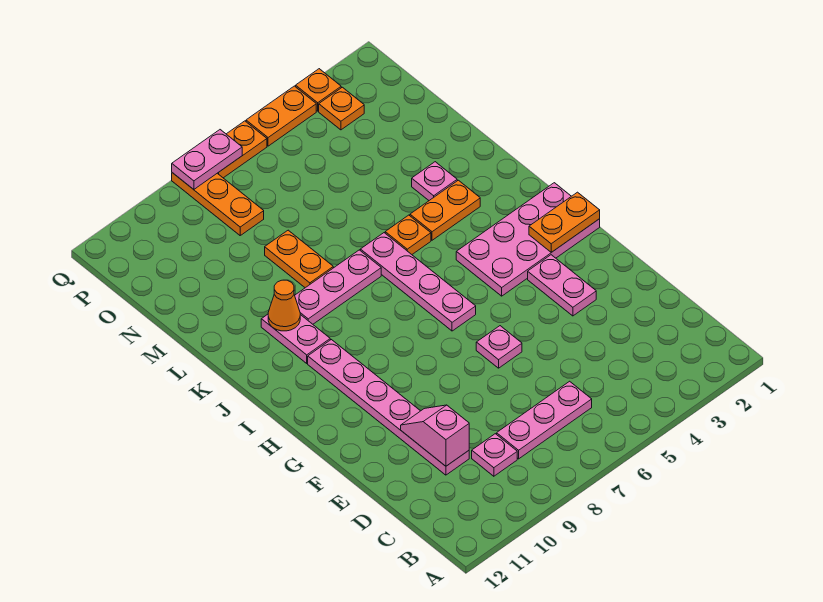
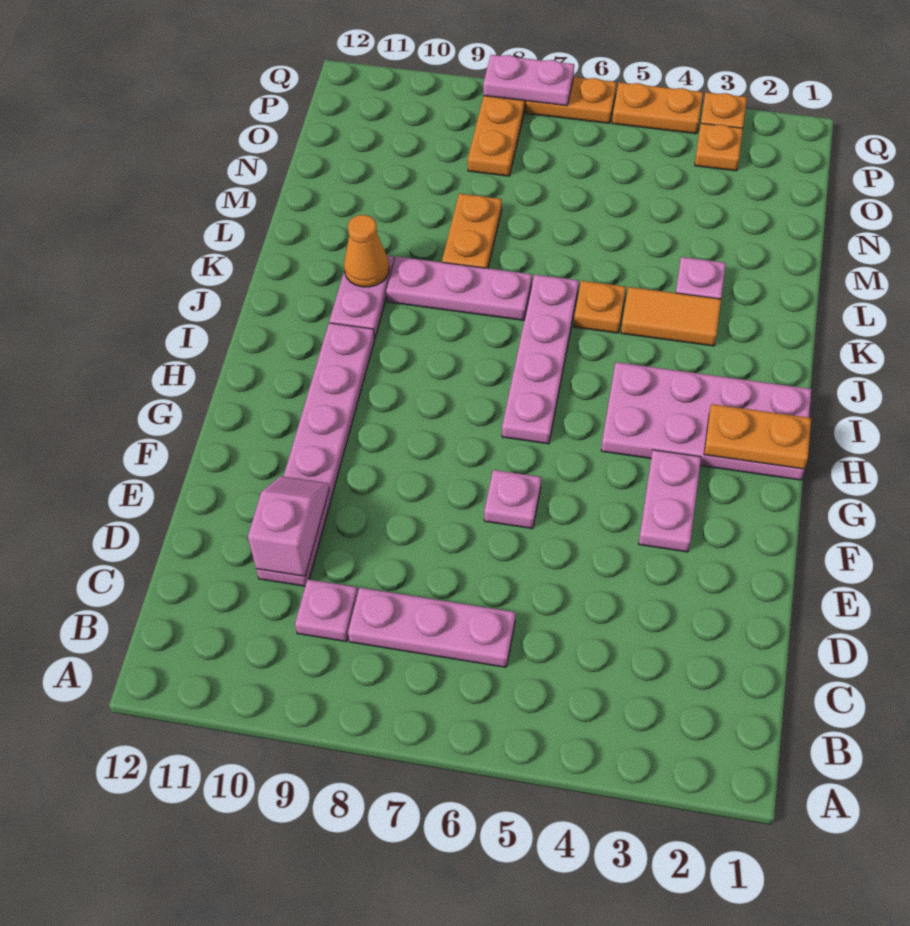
orange plate K3:K4 level 1 -> orange tile K3:K4 level 1

